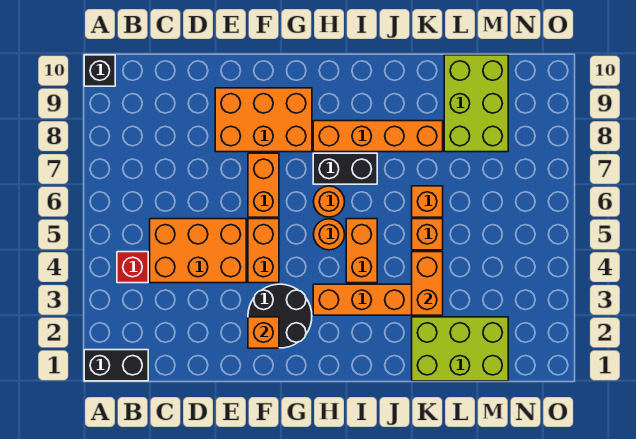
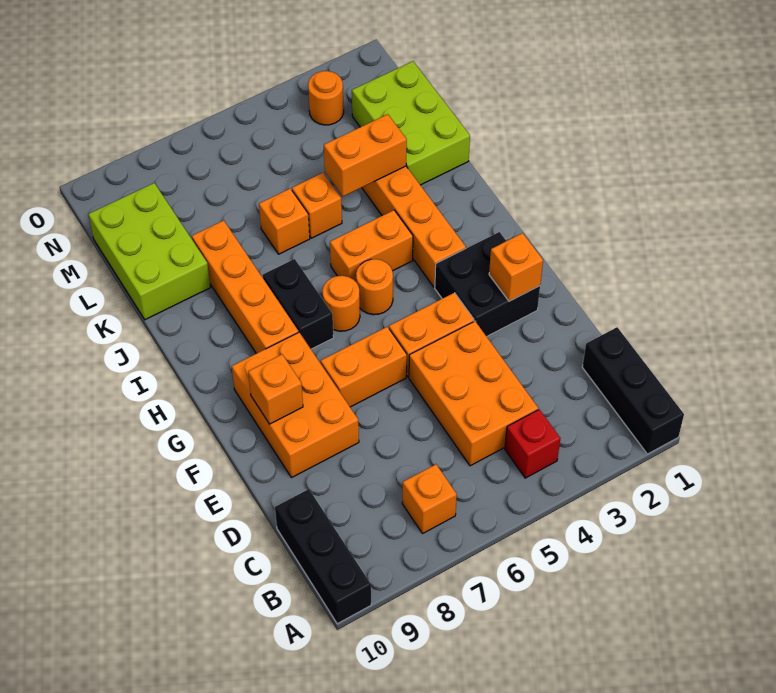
black brick A1:B1 level 1 -> black brick A1:C1 level 1
black brick A10 level 1 -> black brick A10:C10 level 1
none -> orange brick B7 level 1
black round brick F2:G3 level 1 -> black brick F2:G3 level 1
none -> orange brick F9 level 2
lime brick L8:M10 level 1 -> lime brick K9:M10 level 1
none -> orange round brick N3 level 1

